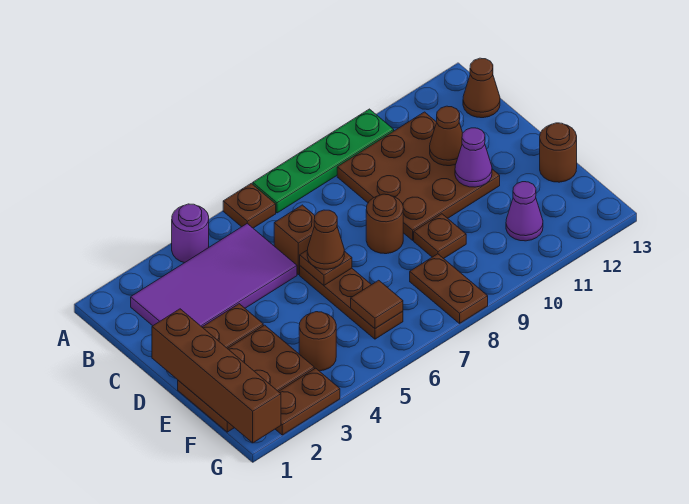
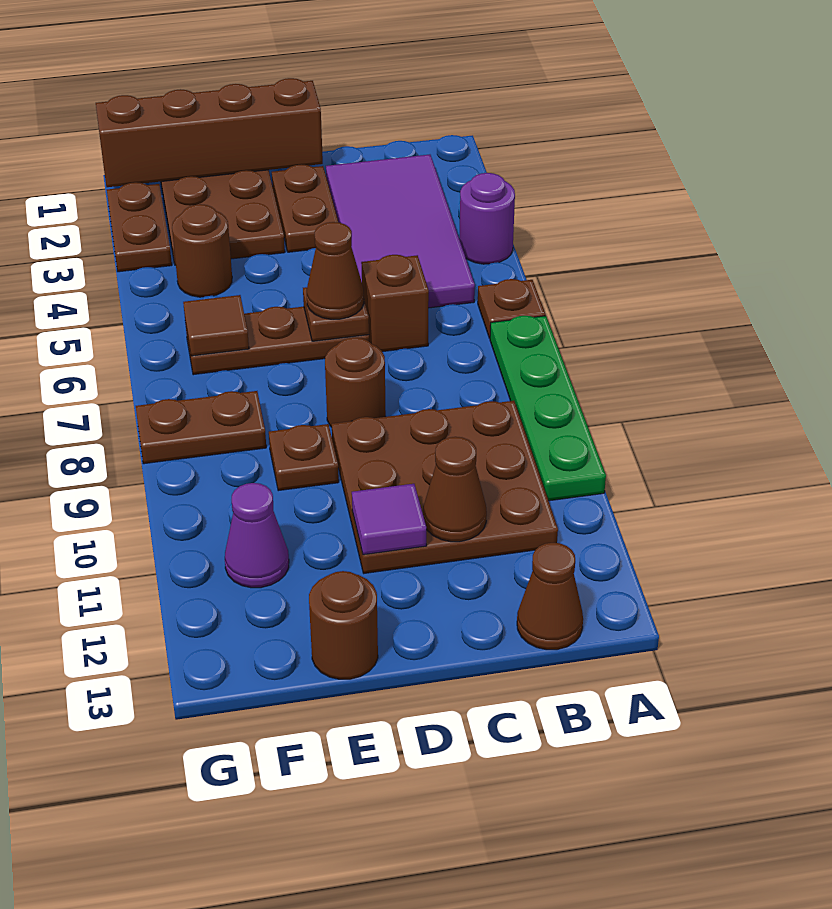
purple cone D11 level 2 -> purple tile D11 level 2

